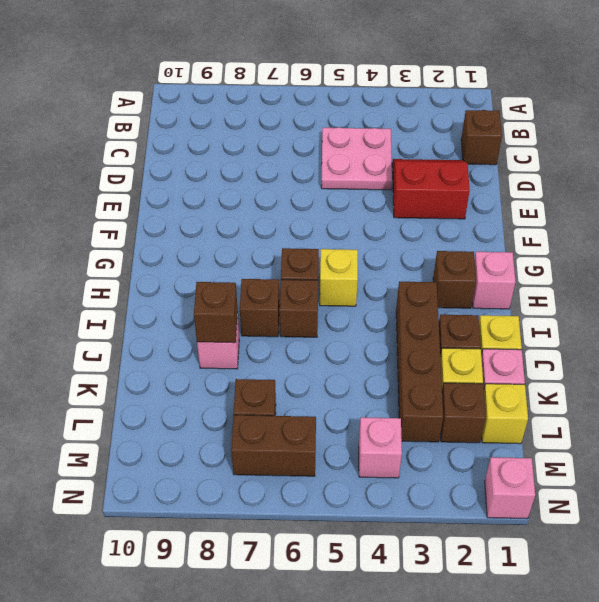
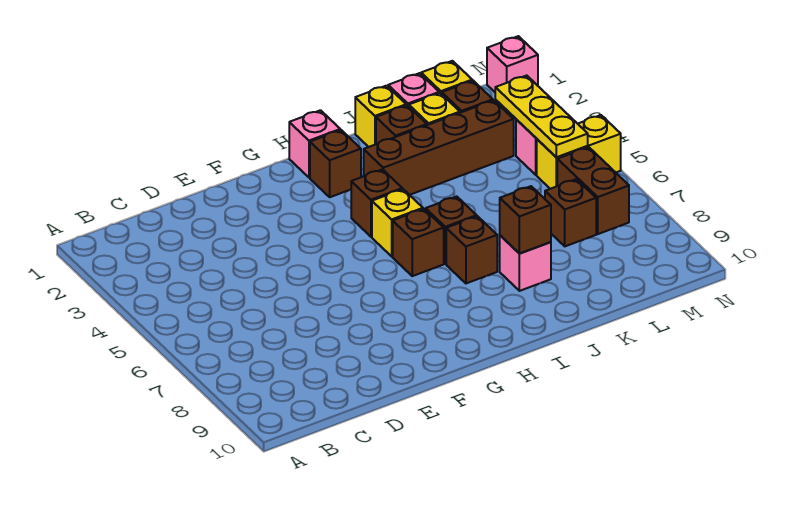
brown brick C1 level 1 -> brown brick H4 level 1
pink plate C4:D5 level 1 -> none
red slope D2:E3 level 1 top E -> none
none -> yellow plate M3:M5 level 2
none -> yellow brick M5:N5 level 1

